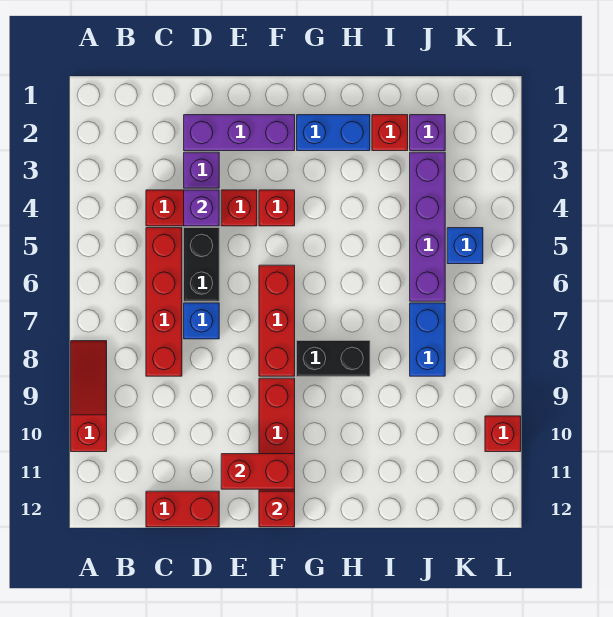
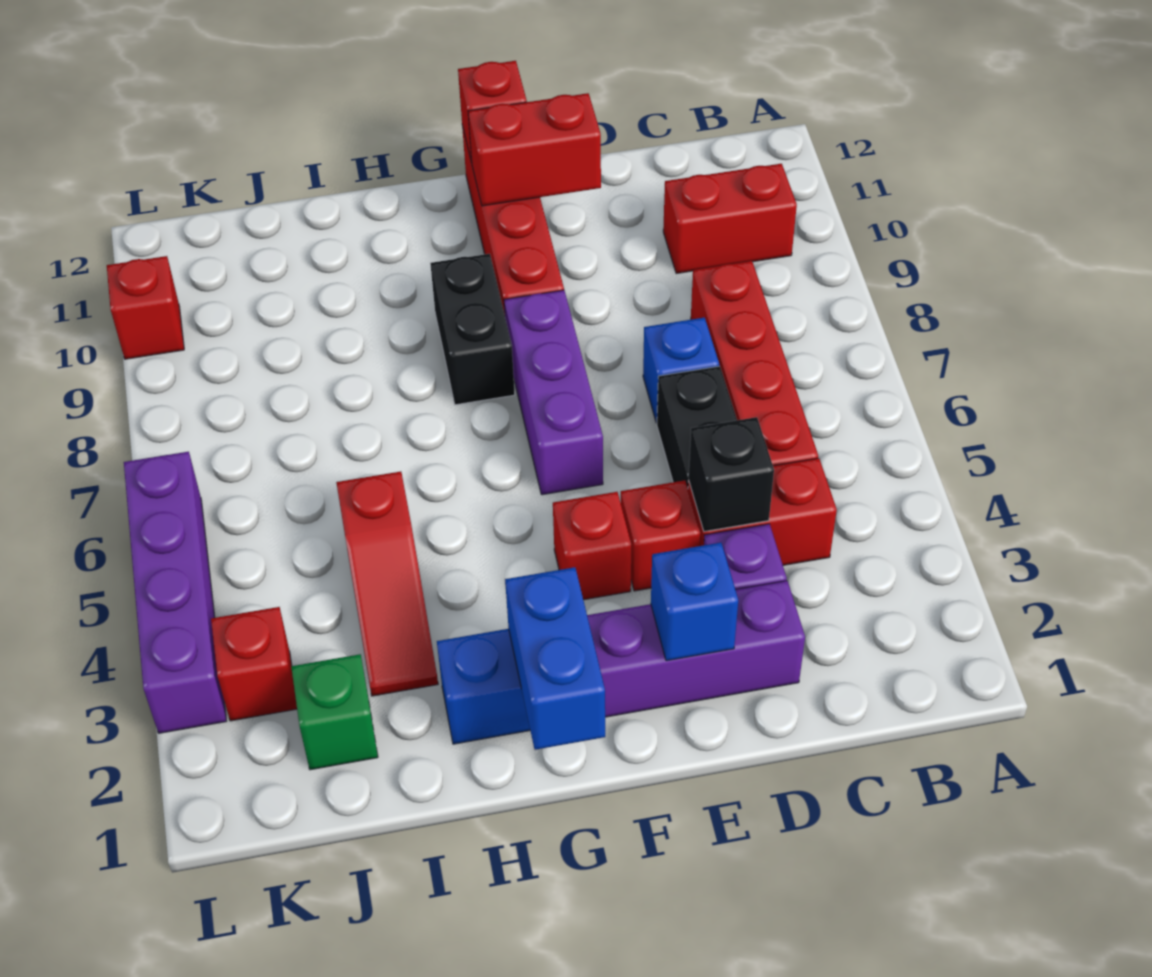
red slope A8:A10 level 1 top 10 -> red slope I3:I5 level 1 top 5
red brick C12:D12 level 1 -> red brick B10:C10 level 1
purple brick D4 level 2 -> black brick D4 level 2
red brick F6:F8 level 1 -> purple brick F6:F8 level 1
black brick G8:H8 level 1 -> black brick G8:G9 level 1
red brick I2 level 1 -> red brick K3 level 1
purple brick J2 level 1 -> green brick J2 level 1
purple brick J3:J6 level 1 -> purple brick L3:L6 level 1
blue brick J7:J8 level 1 -> blue brick G1:G2 level 2
blue brick K5 level 1 -> blue brick E2 level 2

